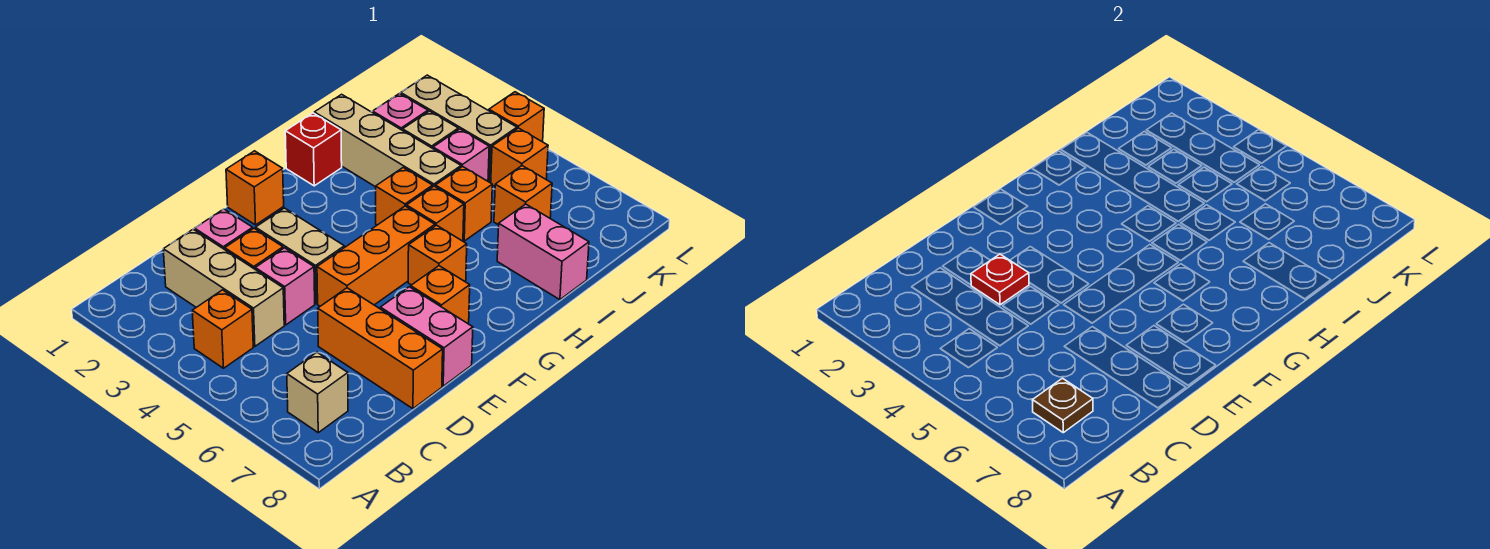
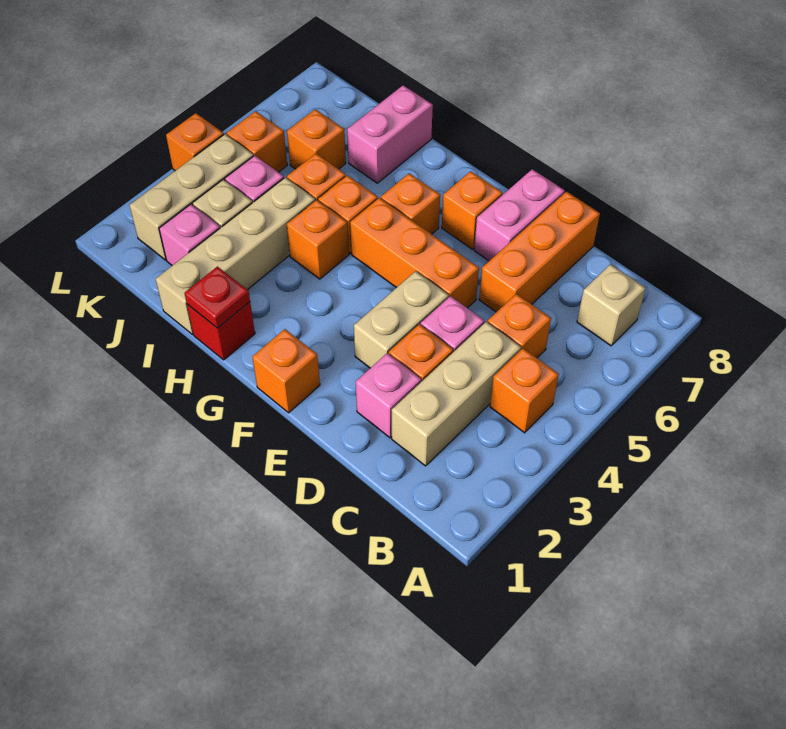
brown plate B7 level 2 -> none
none -> orange brick C5 level 1
red plate D3 level 2 -> red plate H1 level 2

